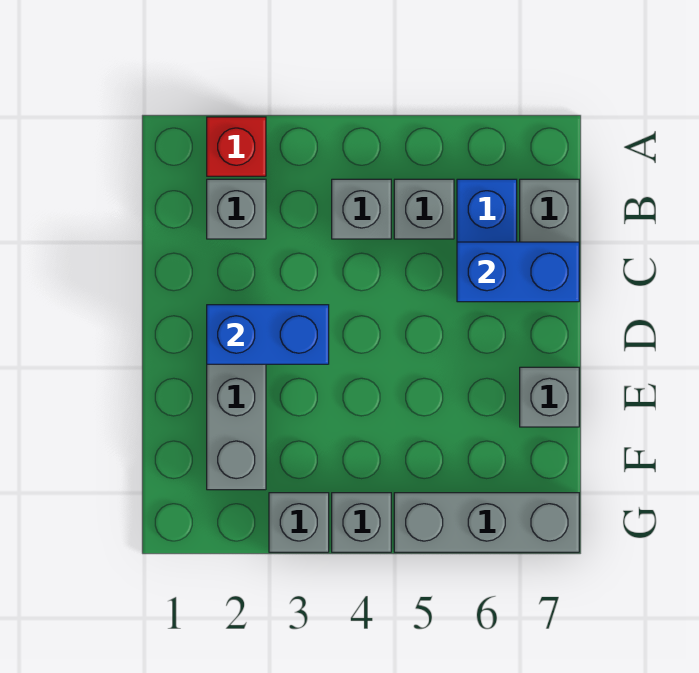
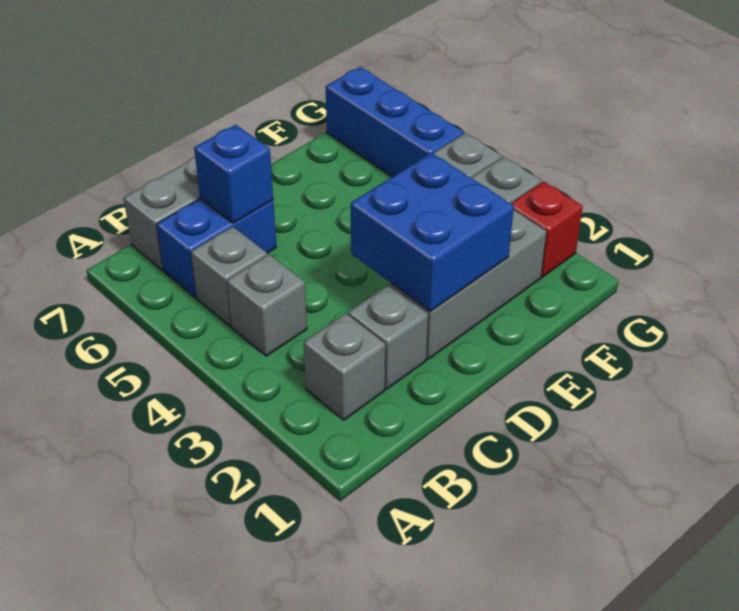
red brick A2 level 1 -> red brick G2 level 1
blue brick C6:C7 level 2 -> blue brick C6 level 2
blue brick D2:D3 level 2 -> blue brick D2:E3 level 2
grey brick E7 level 1 -> grey brick C2 level 1
grey brick G5:G7 level 1 -> blue brick G5:G7 level 1

